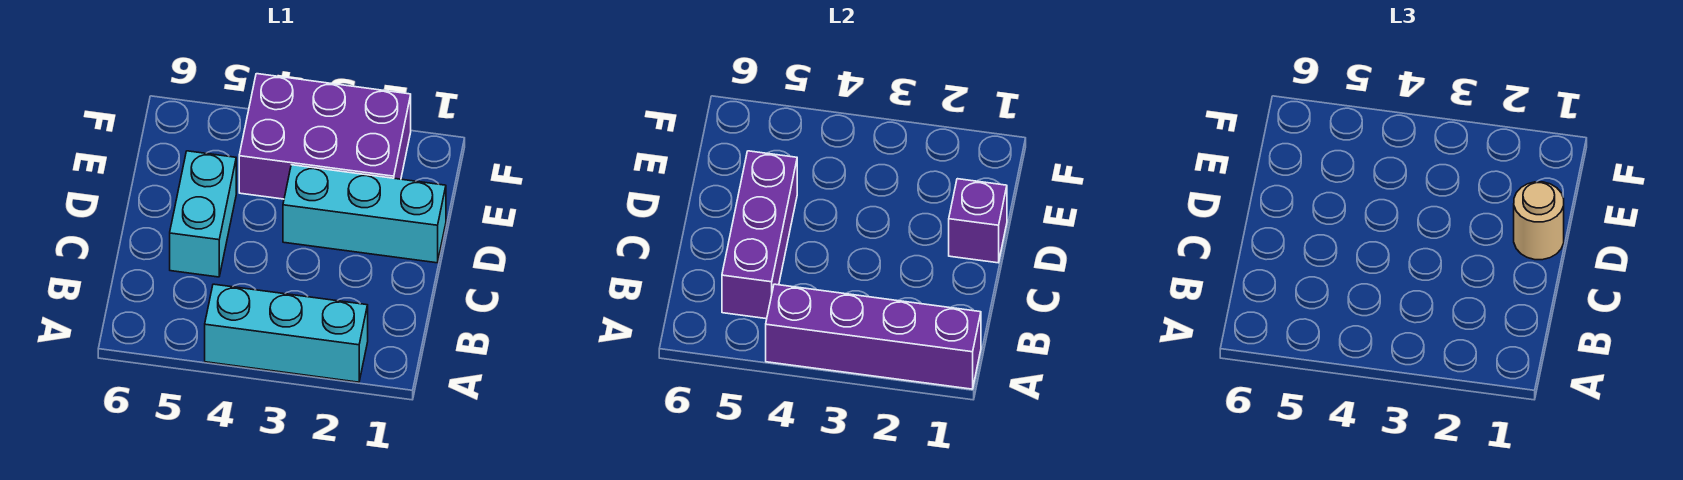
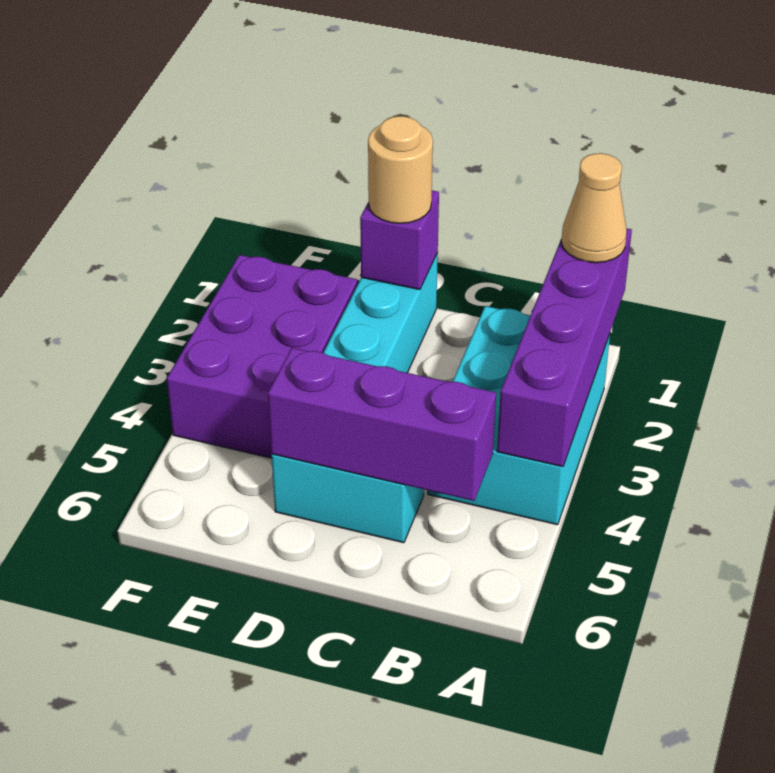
none -> tan cone A1 level 3
cyan brick A2:A4 level 1 -> cyan brick A2:B4 level 1

